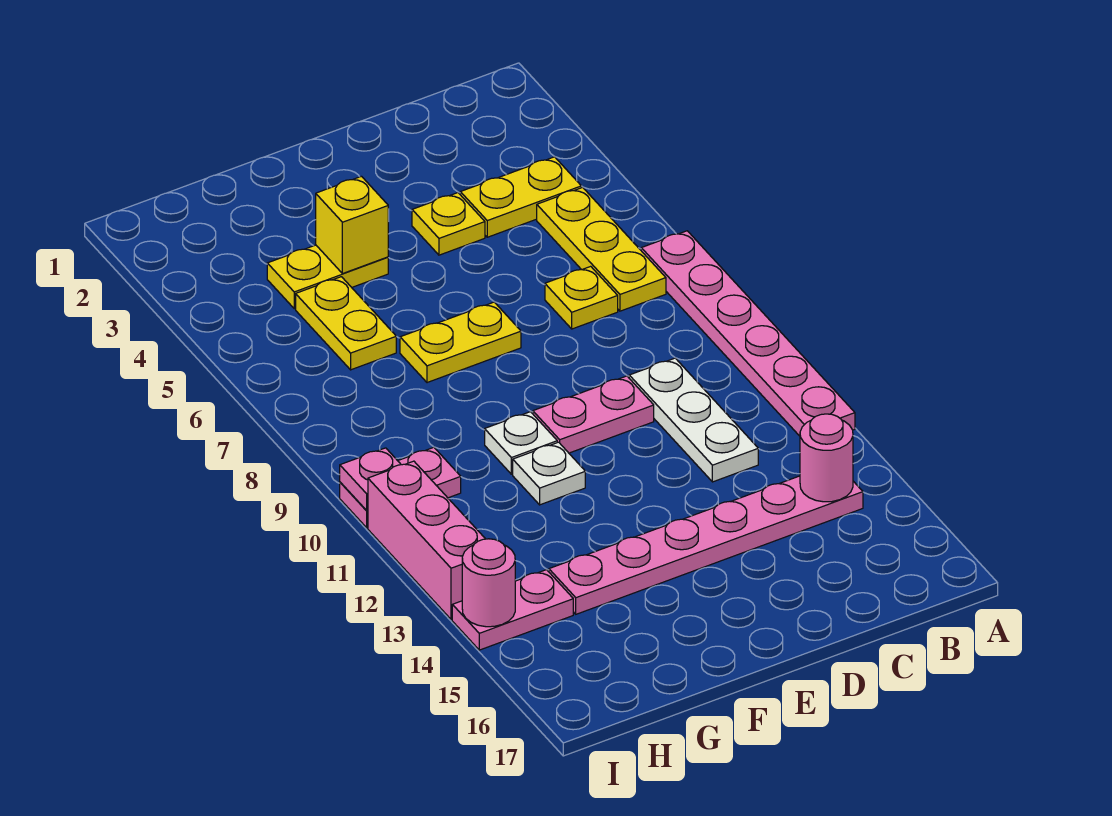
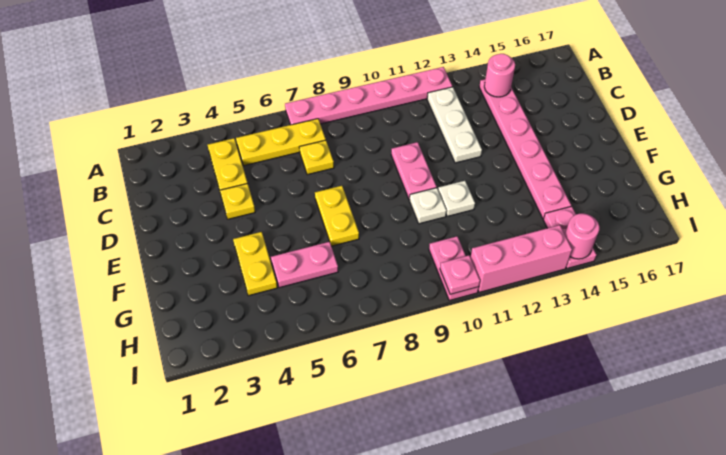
white plate C10:C12 level 1 -> white plate B12:D12 level 1
yellow brick F4 level 2 -> none
yellow plate G5:G6 level 1 -> pink plate G5:G6 level 1

